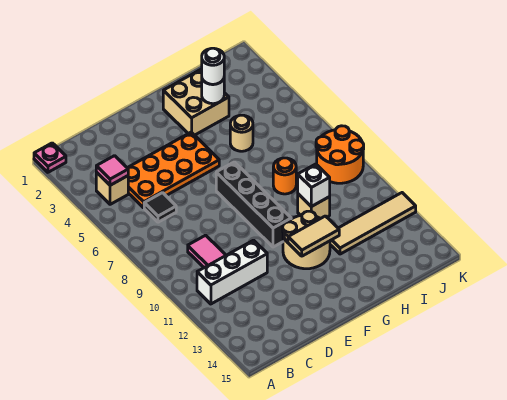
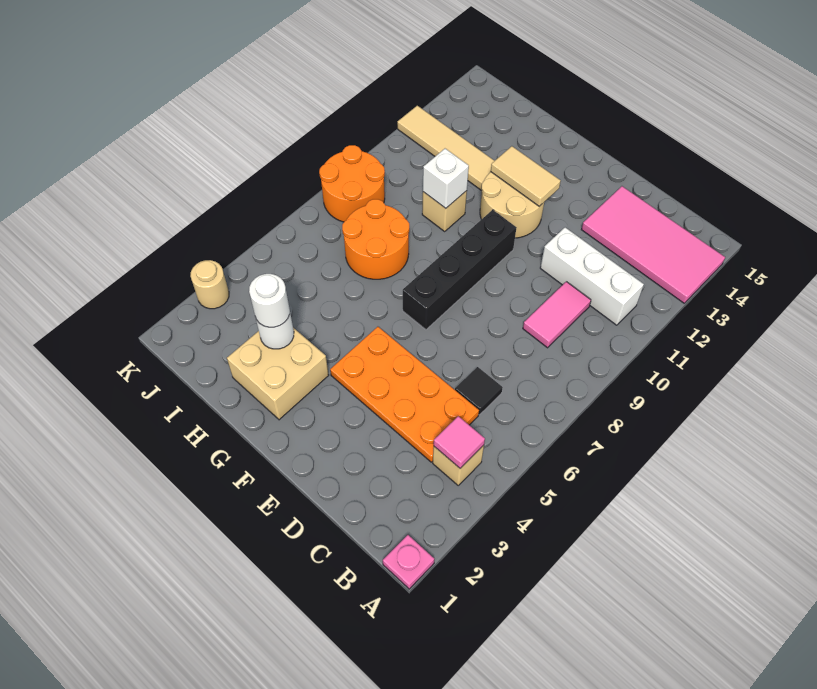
none -> pink tile A13:D14 level 1
tan round brick H5 level 1 -> tan round brick K3 level 1
orange round brick H8 level 1 -> orange round brick H7:I8 level 1

